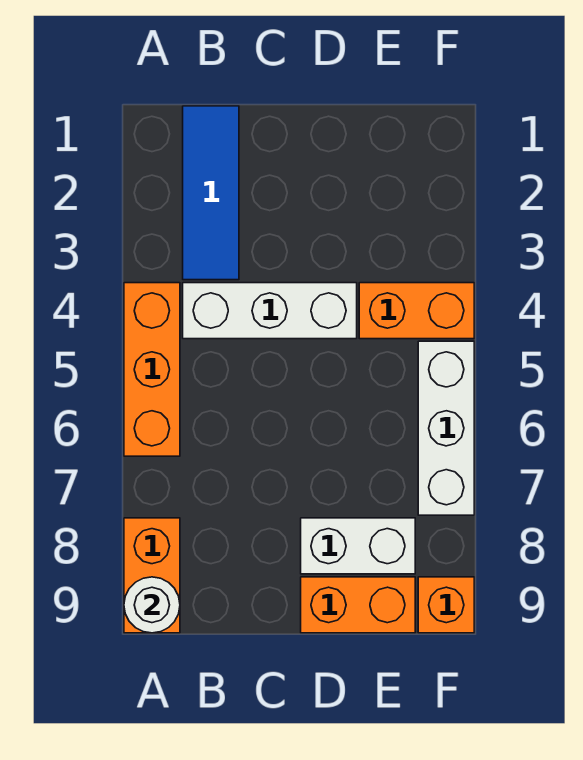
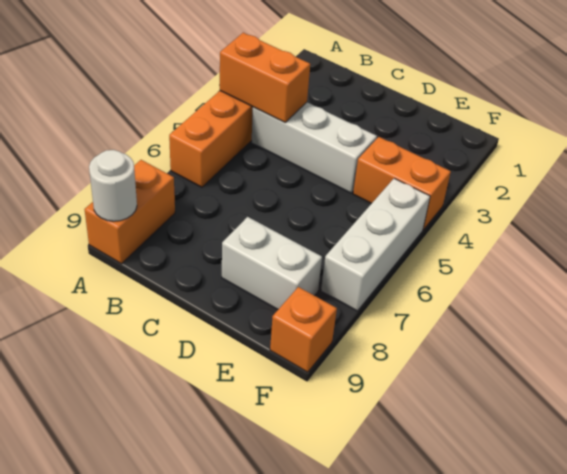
blue tile B1:B3 level 1 -> none
orange brick D9:E9 level 1 -> orange brick A4:B4 level 2

